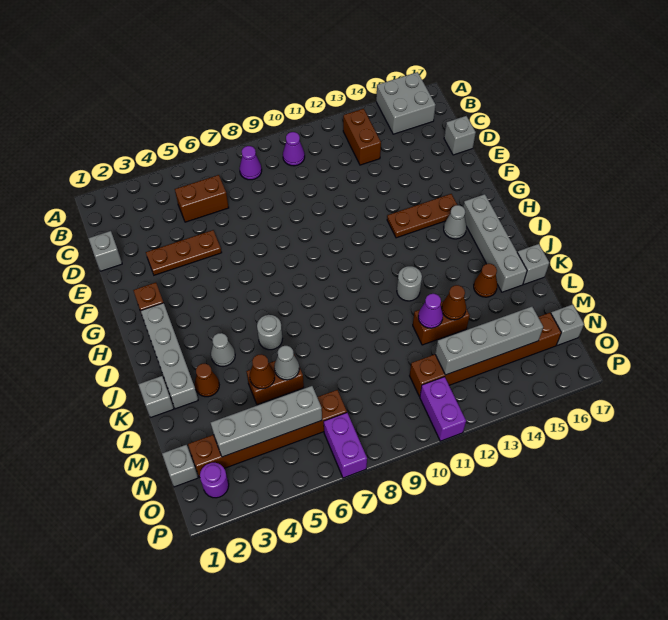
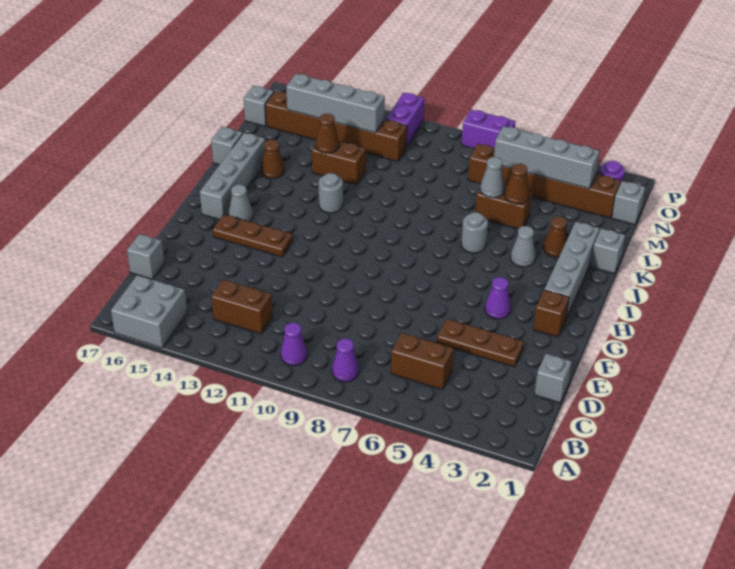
brown brick B13:C13 level 1 -> brown brick C12:C13 level 1
purple cone L12 level 2 -> purple cone G4 level 1
purple brick O7:P7 level 1 -> purple brick P7:P8 level 1

